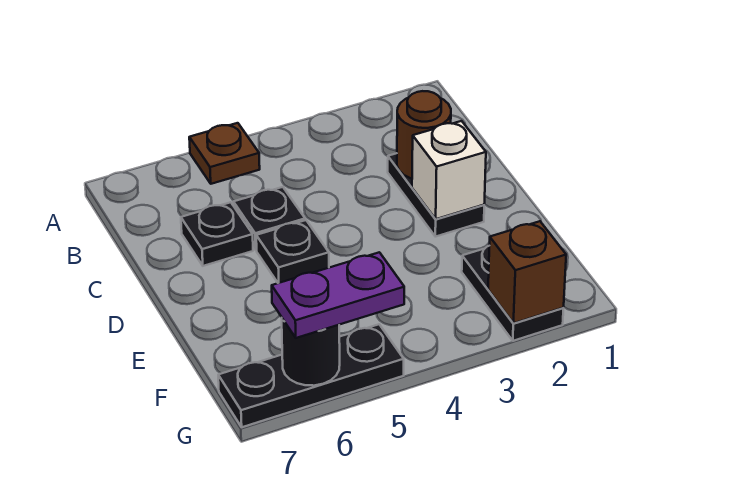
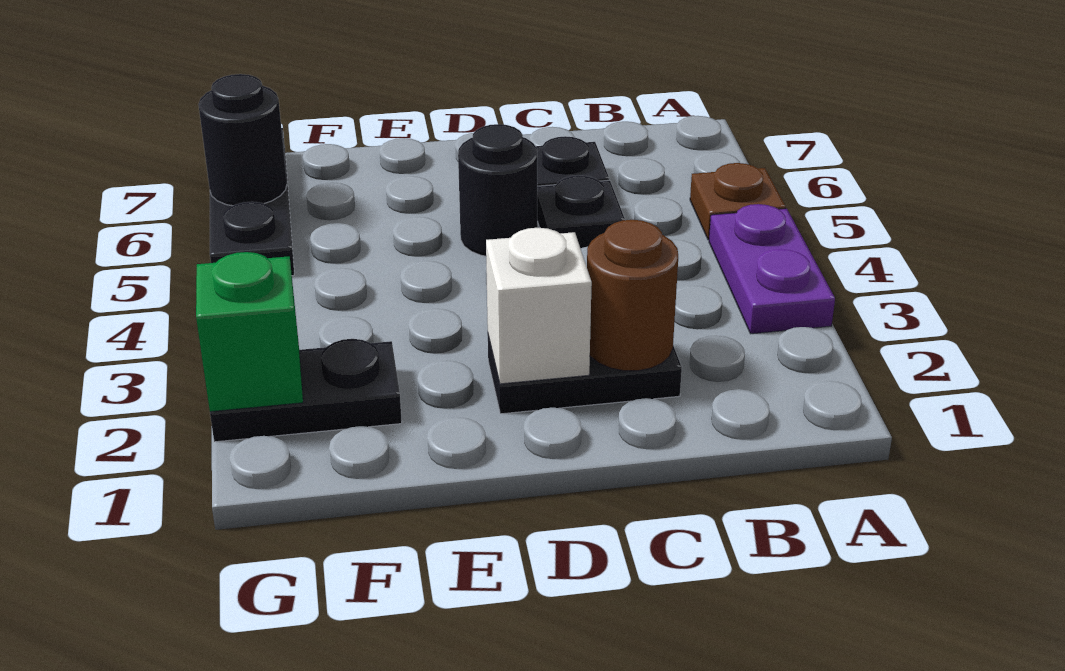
black plate D5 level 1 -> black round brick D5 level 1
brown brick G2 level 2 -> green brick G2 level 2
purple plate G5:G6 level 3 -> purple plate A3:A4 level 1

